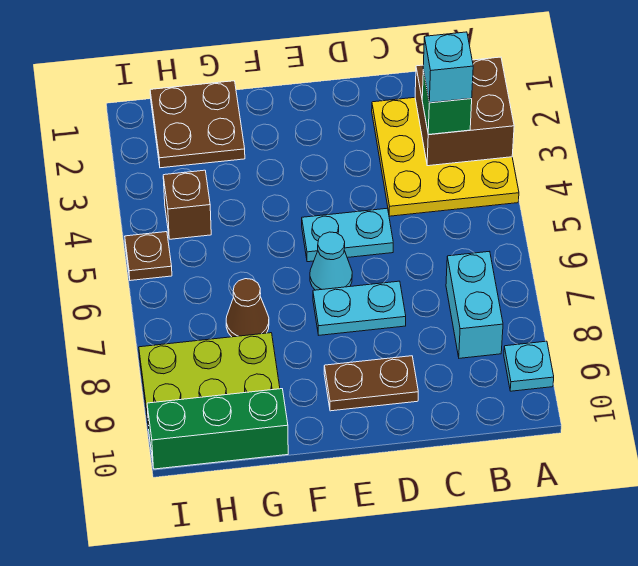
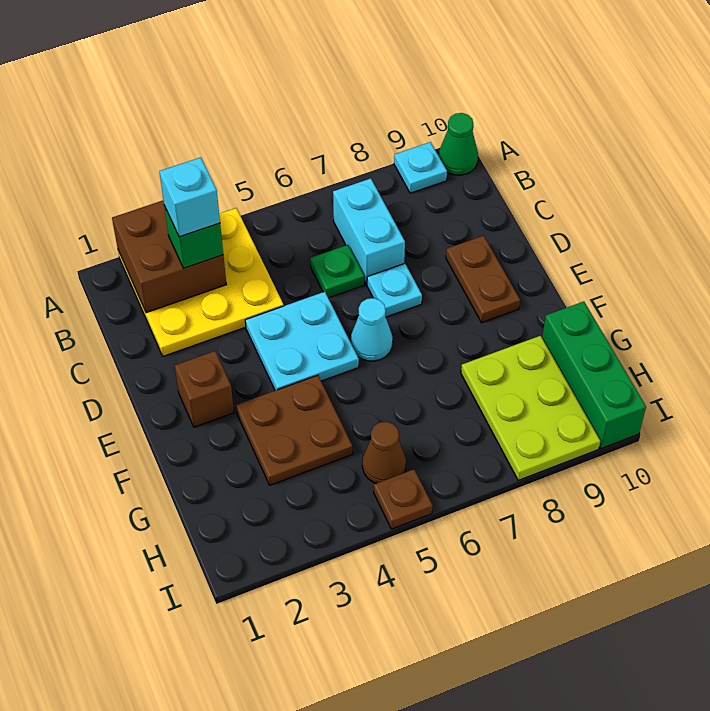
none -> green cone A10 level 1
cyan brick B7:B8 level 1 -> cyan brick B7:C7 level 1
none -> green plate C6 level 1
cyan plate D5:E5 level 1 -> cyan plate D4:E5 level 1
cyan plate D7:E7 level 1 -> cyan plate D7 level 1
brown plate G1:H2 level 1 -> brown plate F3:G4 level 1
brown cone G7 level 1 -> brown cone H5 level 1
brown brick H4 level 1 -> brown brick E2 level 1

